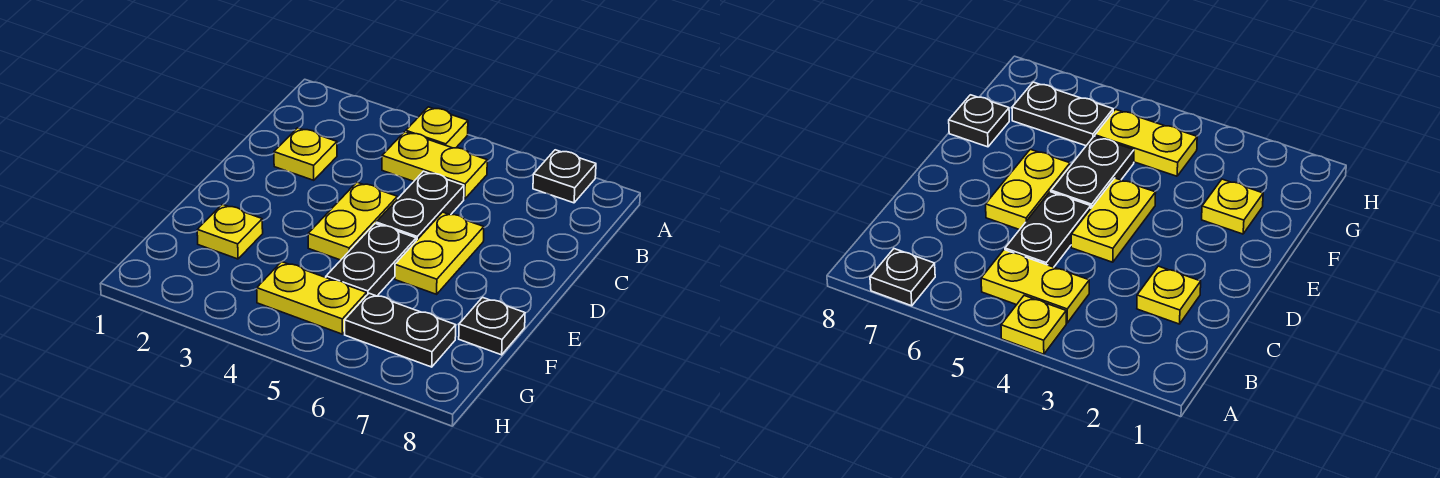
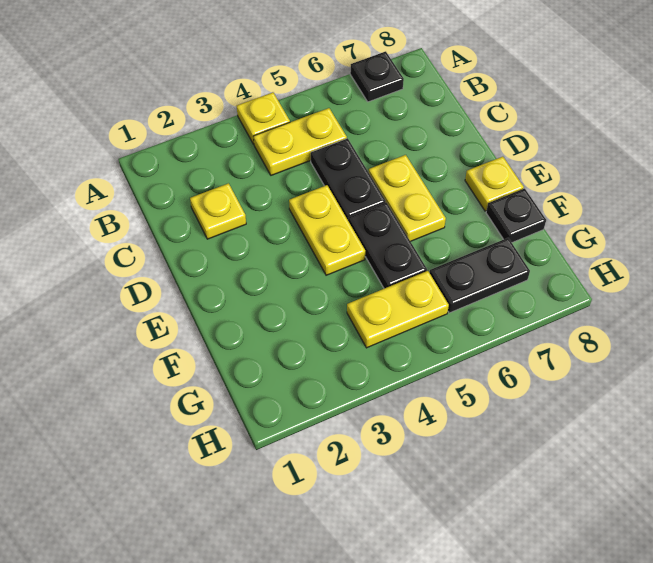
yellow plate F2 level 1 -> yellow plate E8 level 1

